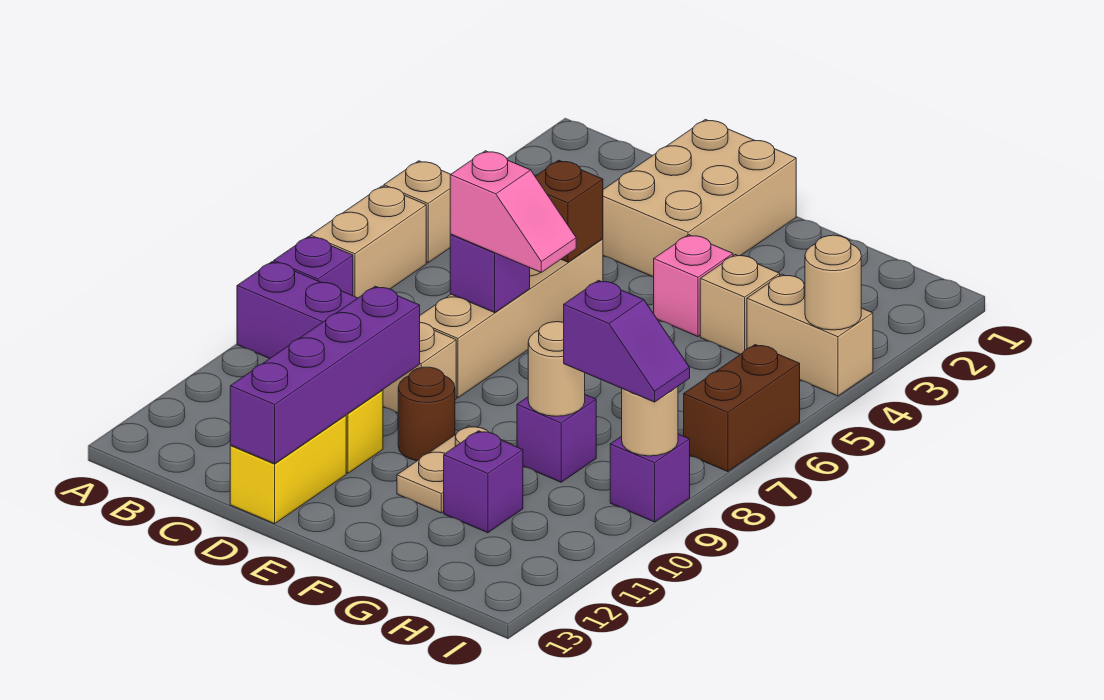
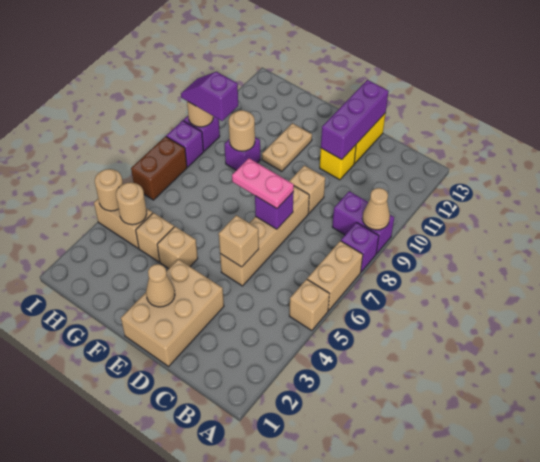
none -> tan cone A9 level 2
brown brick D5 level 2 -> tan brick D5 level 2
pink slope D7:E7 level 3 top D -> pink plate D7:E7 level 3
purple brick D10:D13 level 2 -> purple brick D11:D13 level 2
none -> tan cone E2 level 2
brown round brick E10 level 1 -> none
pink brick F4 level 1 -> tan brick F4 level 1
purple brick G11 level 1 -> purple brick I8 level 1
none -> tan round brick H4 level 2

